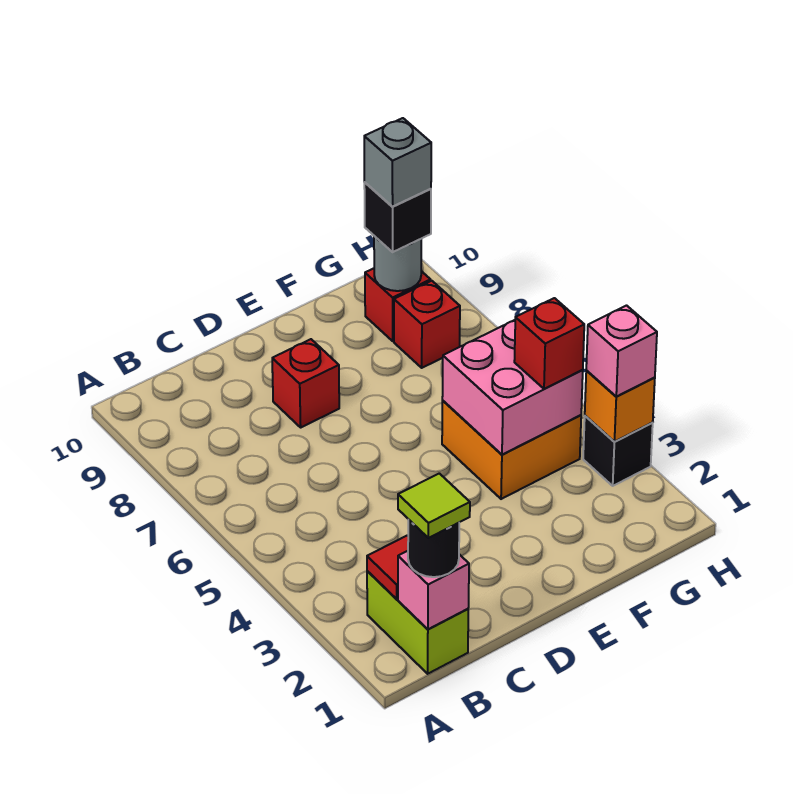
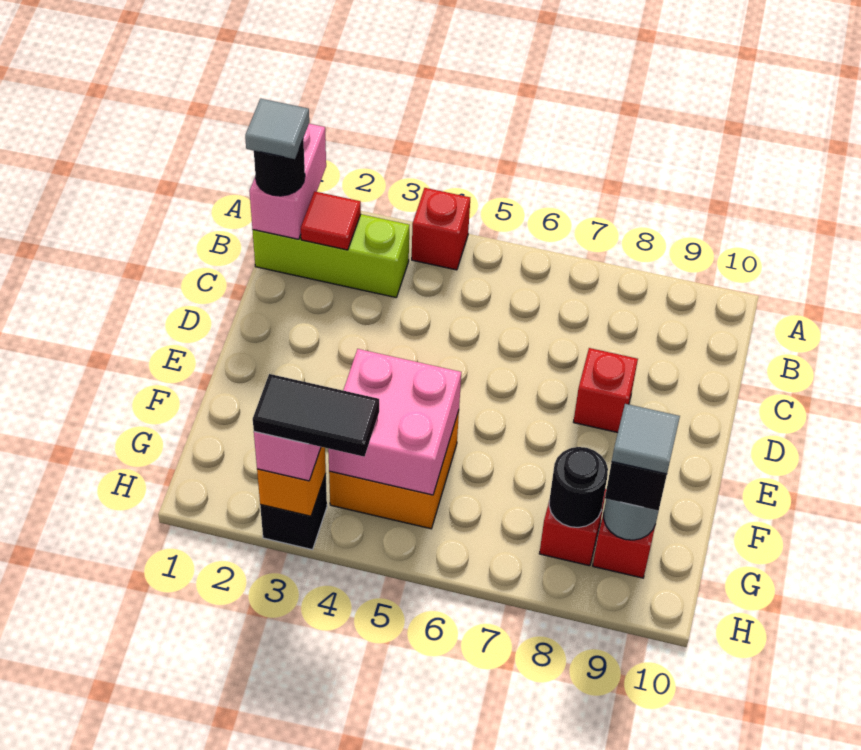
lime brick B1:B2 level 1 -> lime brick B1:B3 level 1
pink brick B1 level 2 -> pink brick A1:B1 level 2
lime tile B1 level 4 -> grey tile B1 level 4
red brick G4 level 3 -> red brick A4 level 1
none -> black round brick G8 level 2
grey brick G9 level 4 -> grey tile G9 level 4
none -> black tile H3:H4 level 4

